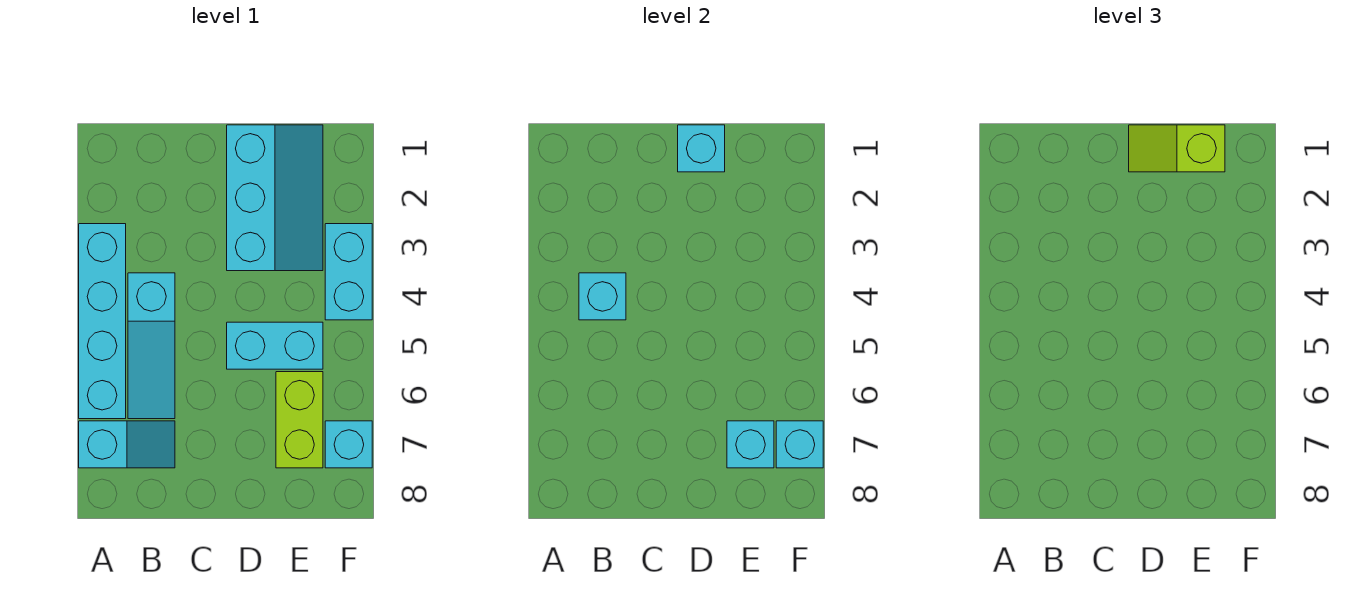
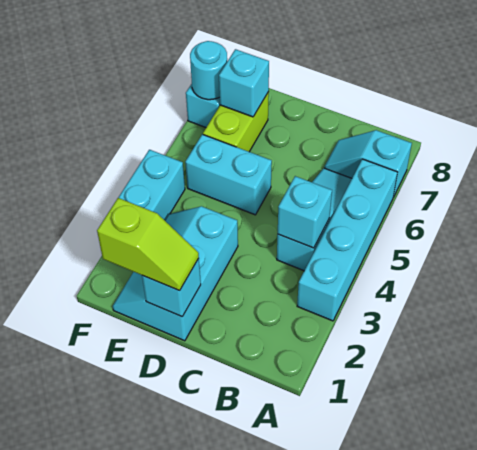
cyan brick F7 level 2 -> cyan round brick F7 level 2

